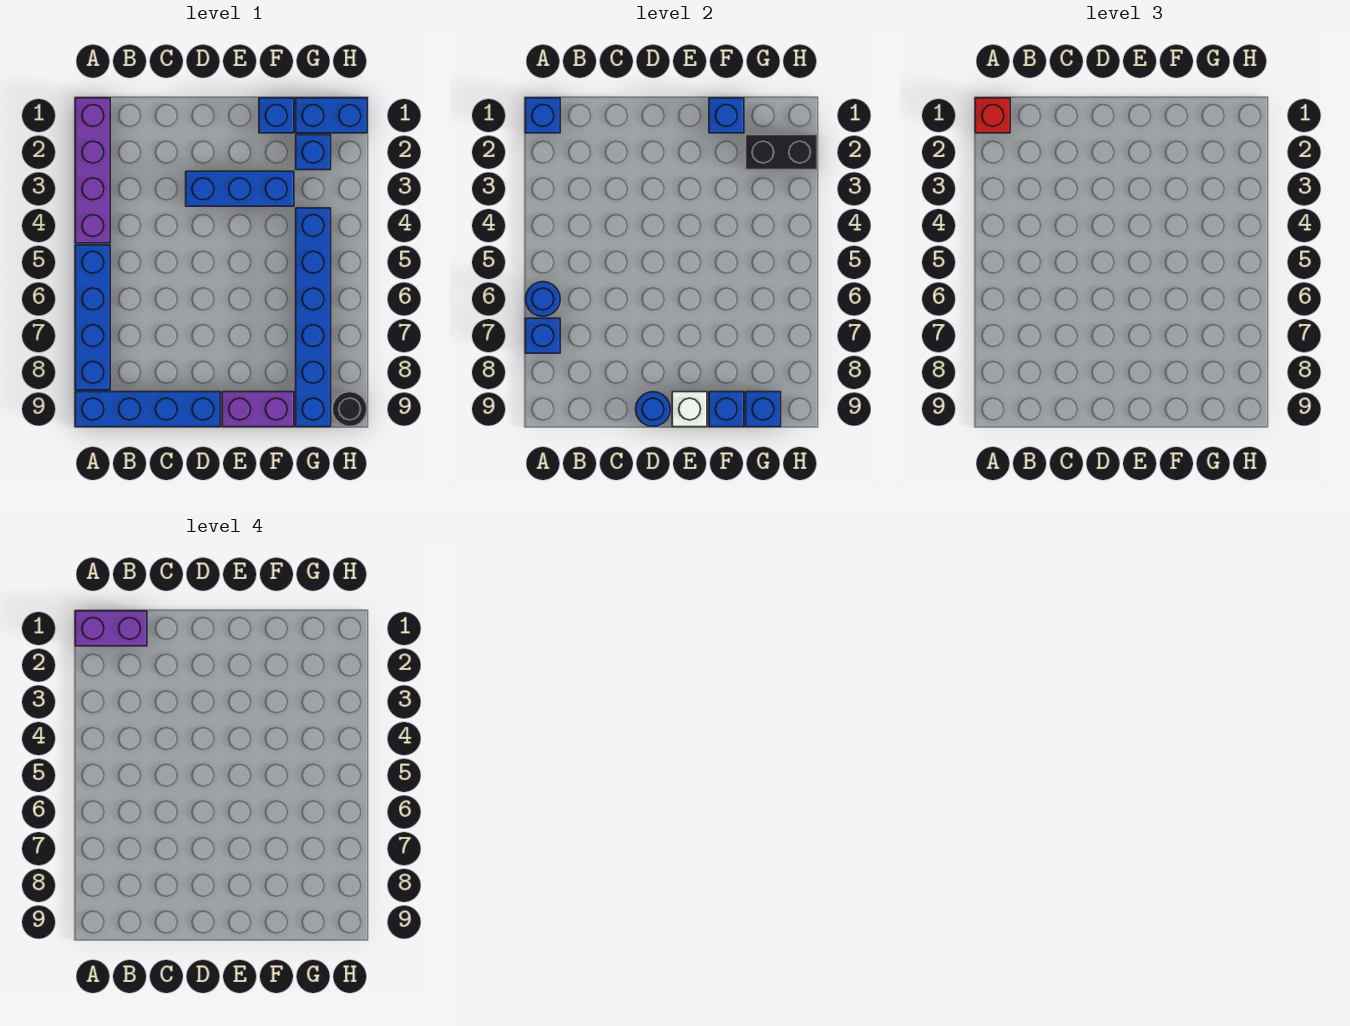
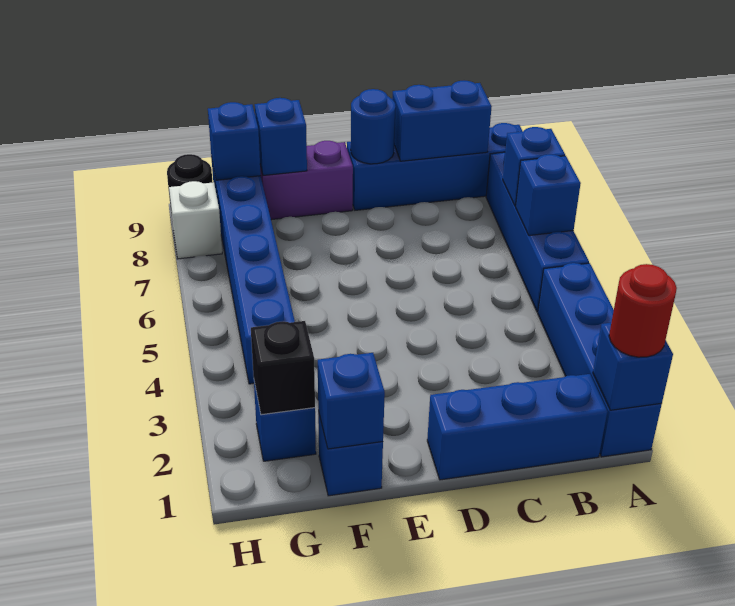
purple brick A1:A4 level 1 -> blue brick A1:A4 level 1
red brick A1 level 3 -> red round brick A1 level 3
purple brick A1:B1 level 4 -> none
blue round brick A6 level 2 -> blue brick A6 level 2
blue brick D3:F3 level 1 -> blue brick B1:D1 level 1
white brick E9 level 2 -> white brick H8 level 1
blue brick G1:H1 level 1 -> blue brick B9:C9 level 2
black brick G2:H2 level 2 -> black brick G2 level 2

